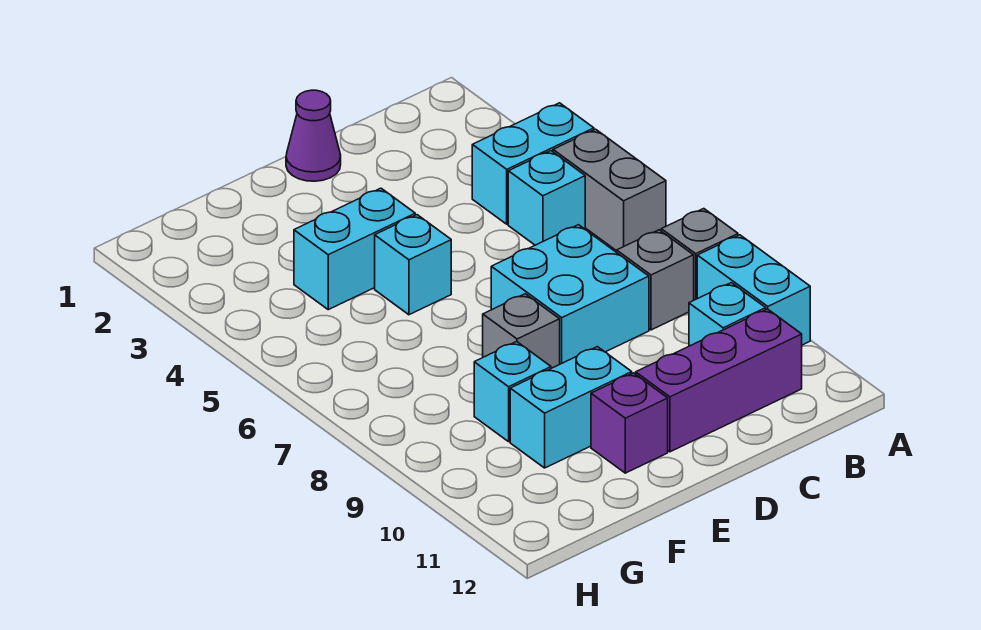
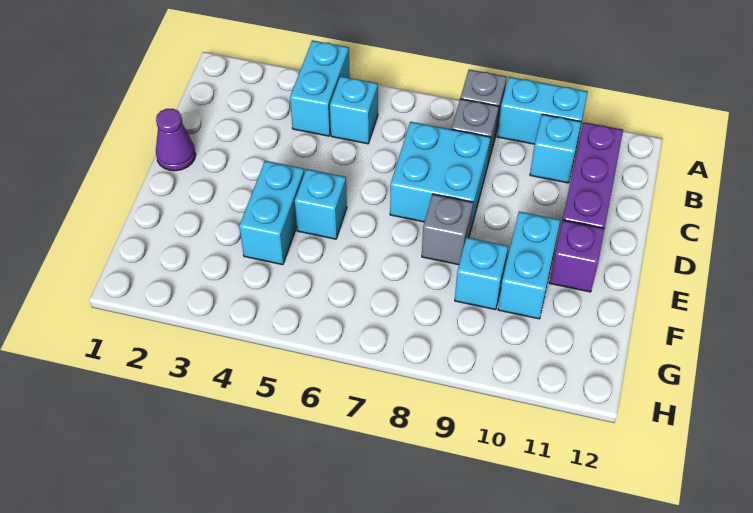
grey brick A5:A6 level 1 -> none

